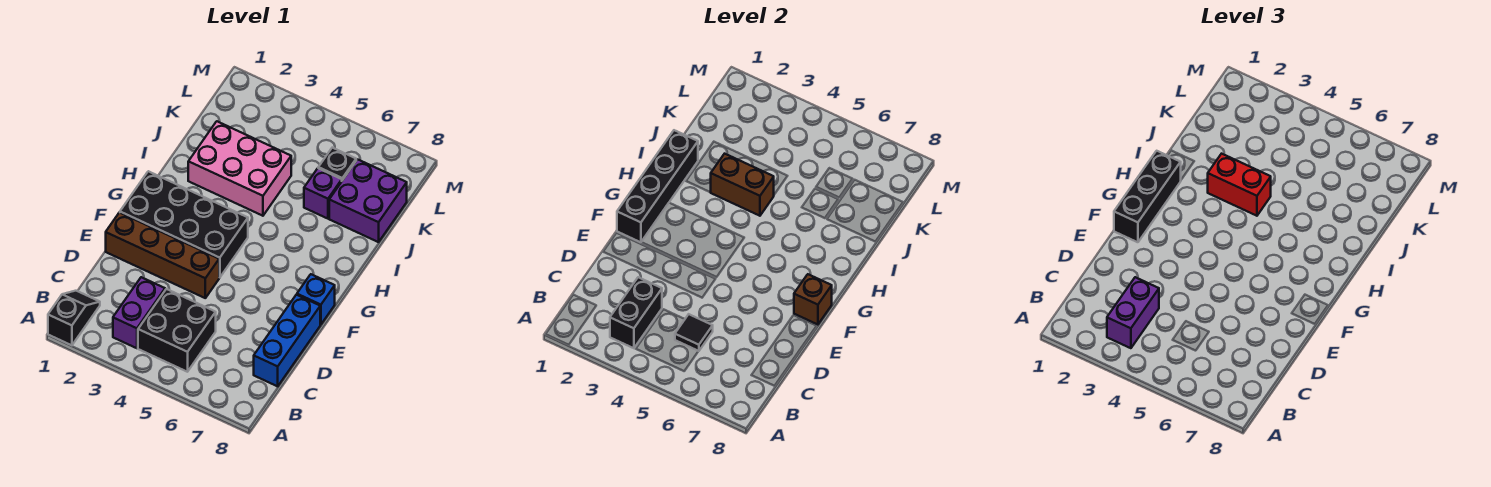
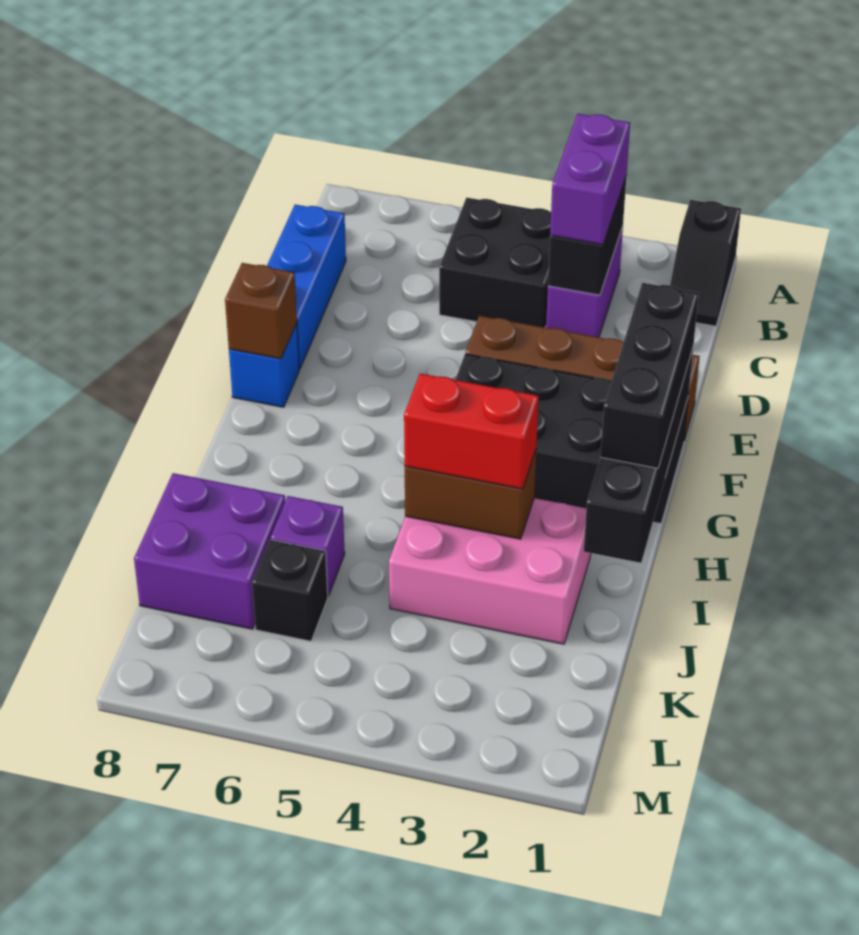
black tile C5 level 2 -> none

